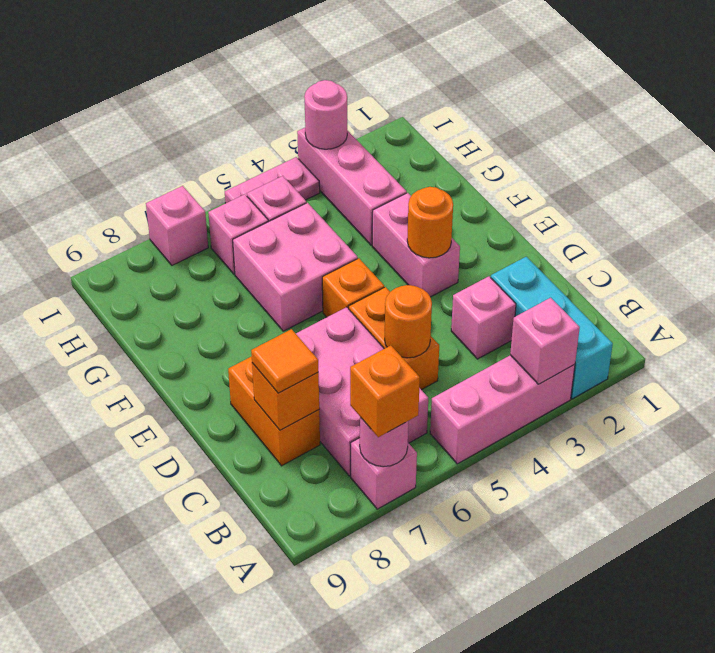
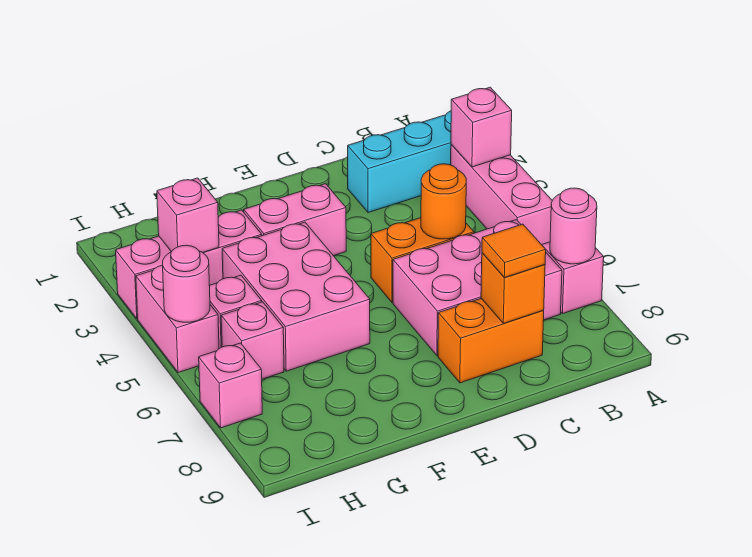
orange brick A7 level 3 -> none
pink brick C3 level 1 -> pink brick H3 level 2
orange round brick E3 level 2 -> none
orange brick E5 level 1 -> none
pink brick F5:G6 level 1 -> pink brick F4:G6 level 1
pink round brick I3 level 2 -> pink round brick I5 level 2
pink plate I4:I5 level 1 -> pink brick I4:I5 level 1

